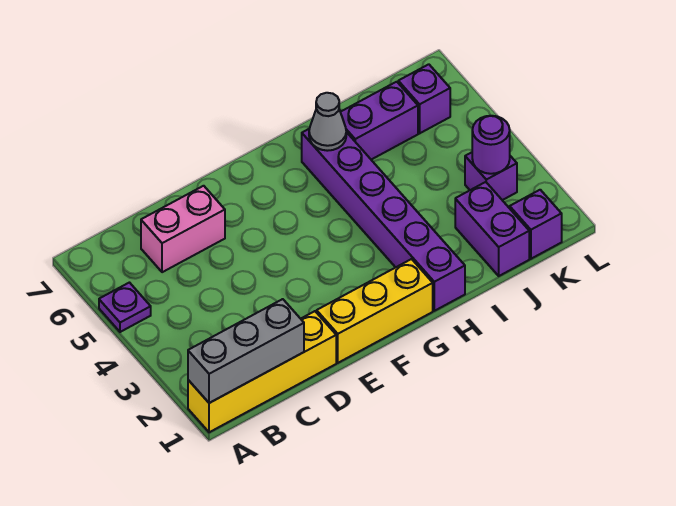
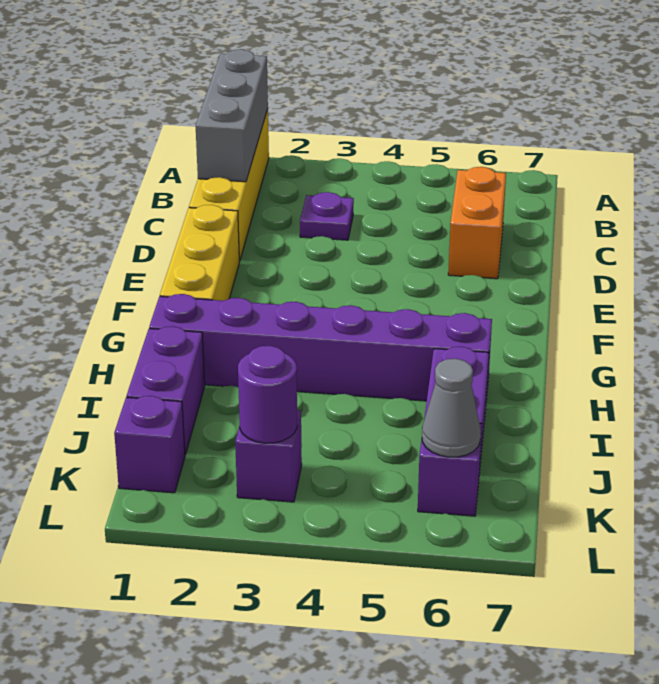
purple plate A5 level 1 -> purple plate C3 level 1
pink brick C6:D6 level 1 -> orange brick C6:D6 level 1
grey cone H6 level 2 -> grey cone K6 level 2
purple brick J1:J2 level 1 -> purple brick I1:J1 level 1

